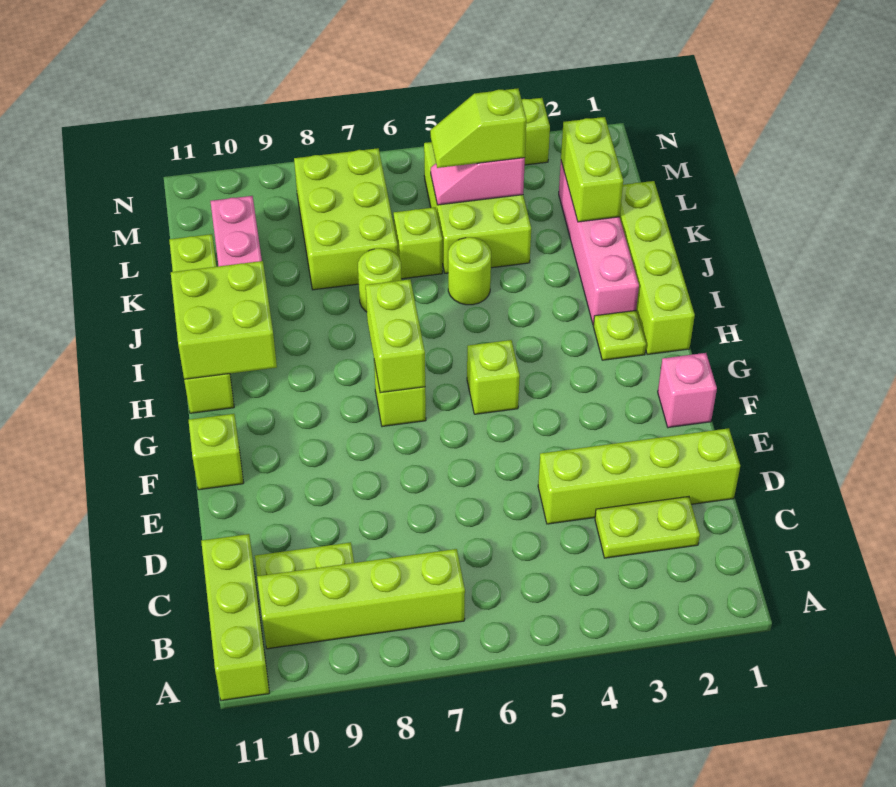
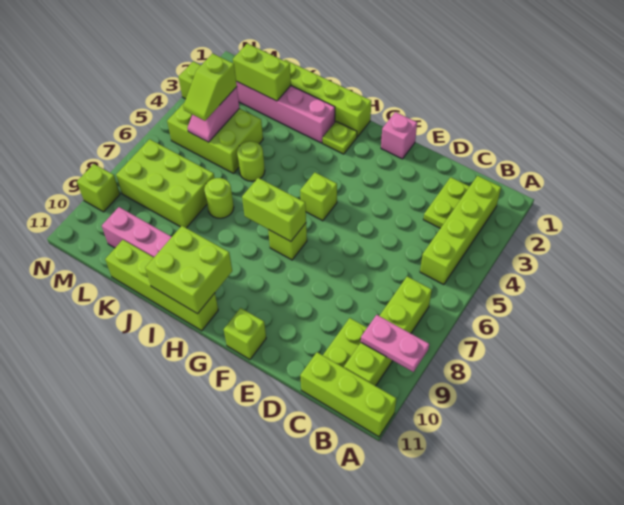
none -> pink plate A9:B9 level 2
lime brick D1:D4 level 1 -> lime brick B2:B5 level 1
lime brick K6 level 1 -> lime brick N9 level 1

